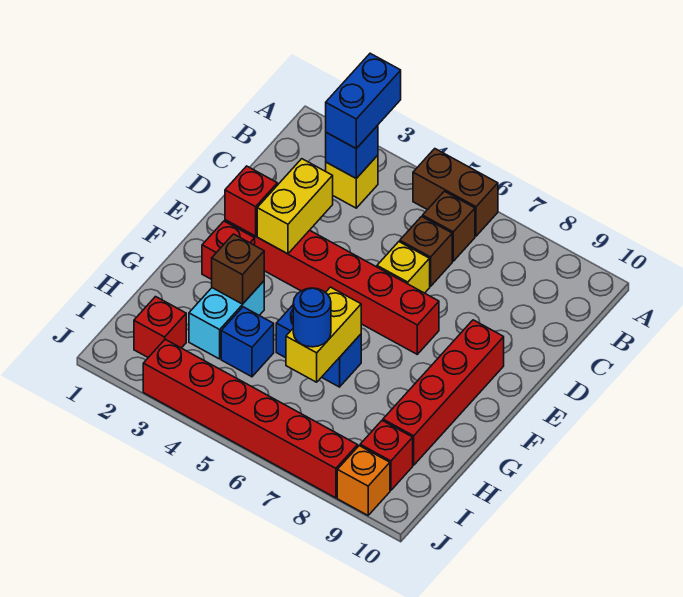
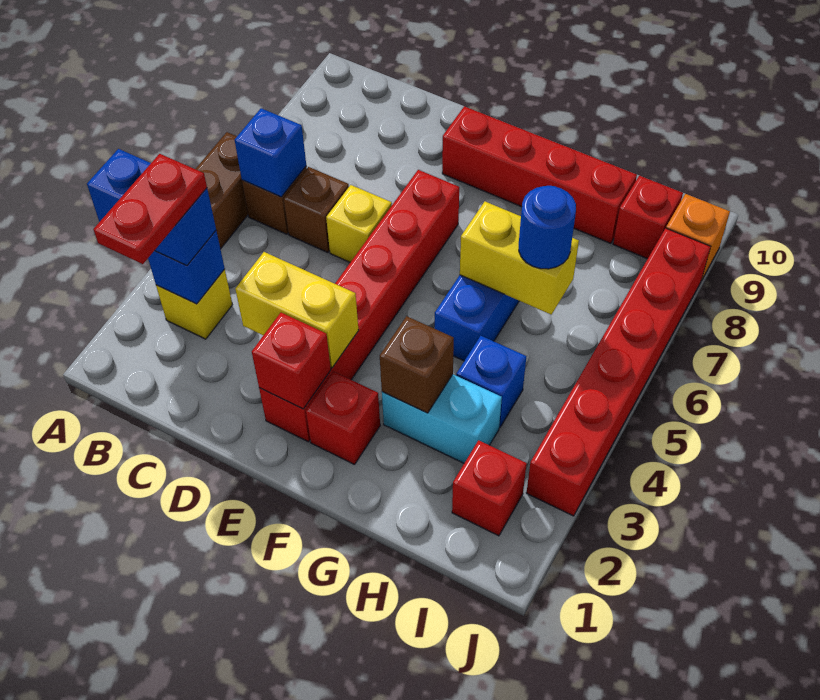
none -> red plate B2:B3 level 4
none -> blue brick B6 level 2

